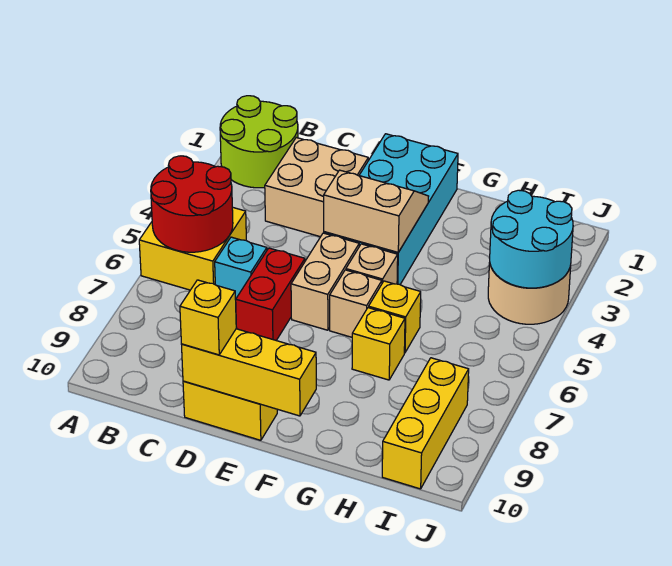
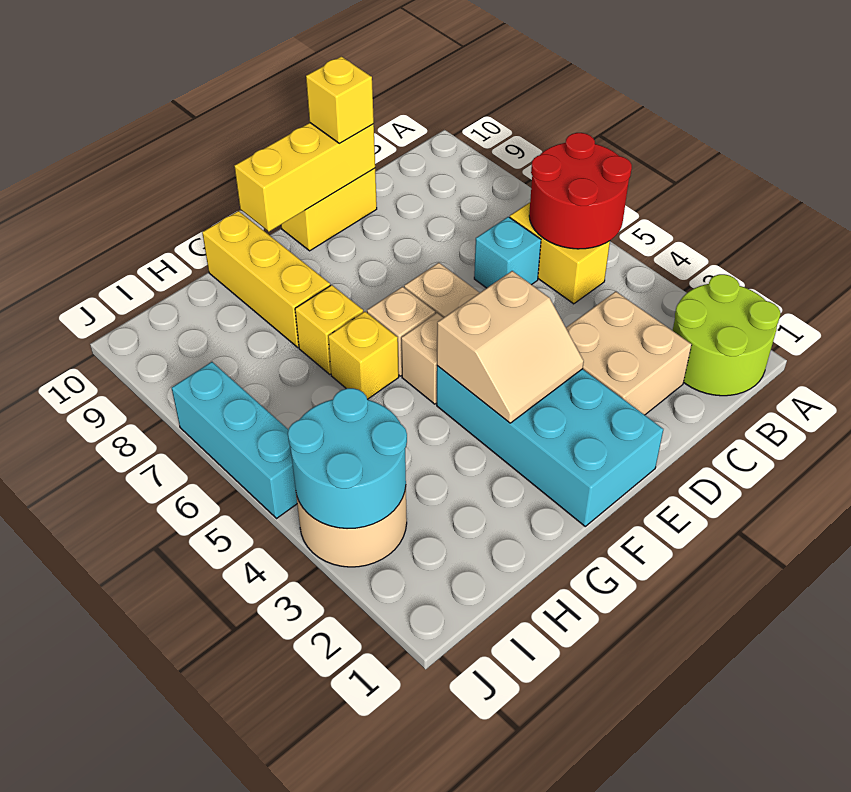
yellow brick A5:B6 level 1 -> yellow brick B5:B6 level 1
red brick D6:D7 level 1 -> none
yellow brick I8:I10 level 1 -> yellow brick G8:G10 level 1
none -> cyan brick J5:J7 level 1

